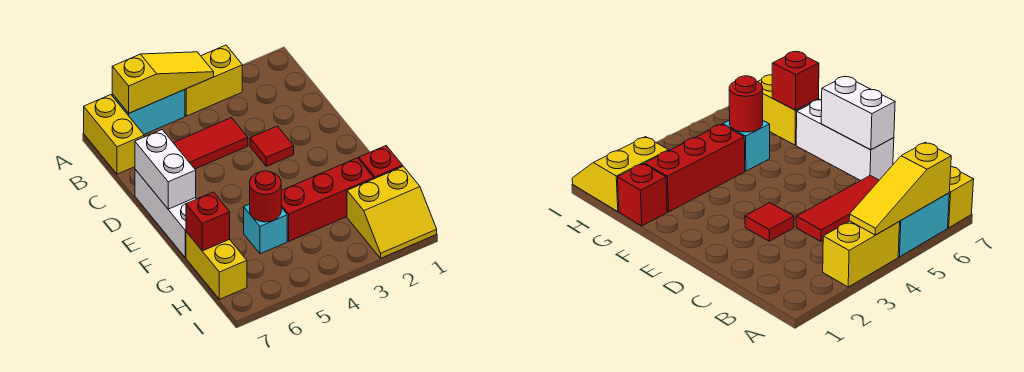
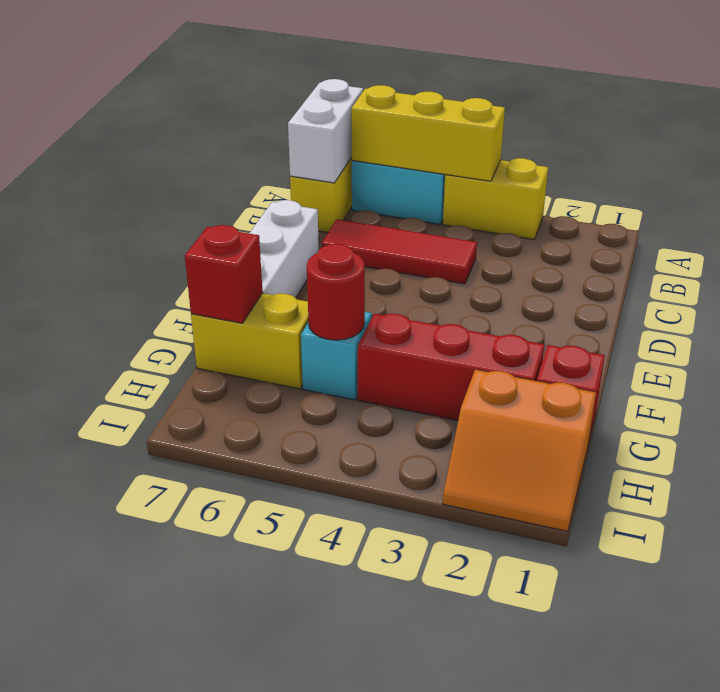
yellow slope A4:A6 level 2 top 6 -> yellow brick A4:A6 level 2
red tile D3 level 1 -> none
white brick D7:E7 level 2 -> white brick A7:B7 level 2
yellow brick G7:H7 level 1 -> yellow brick G6:G7 level 1
yellow slope H1:I2 level 1 top H -> orange slope H1:I2 level 1 top H

